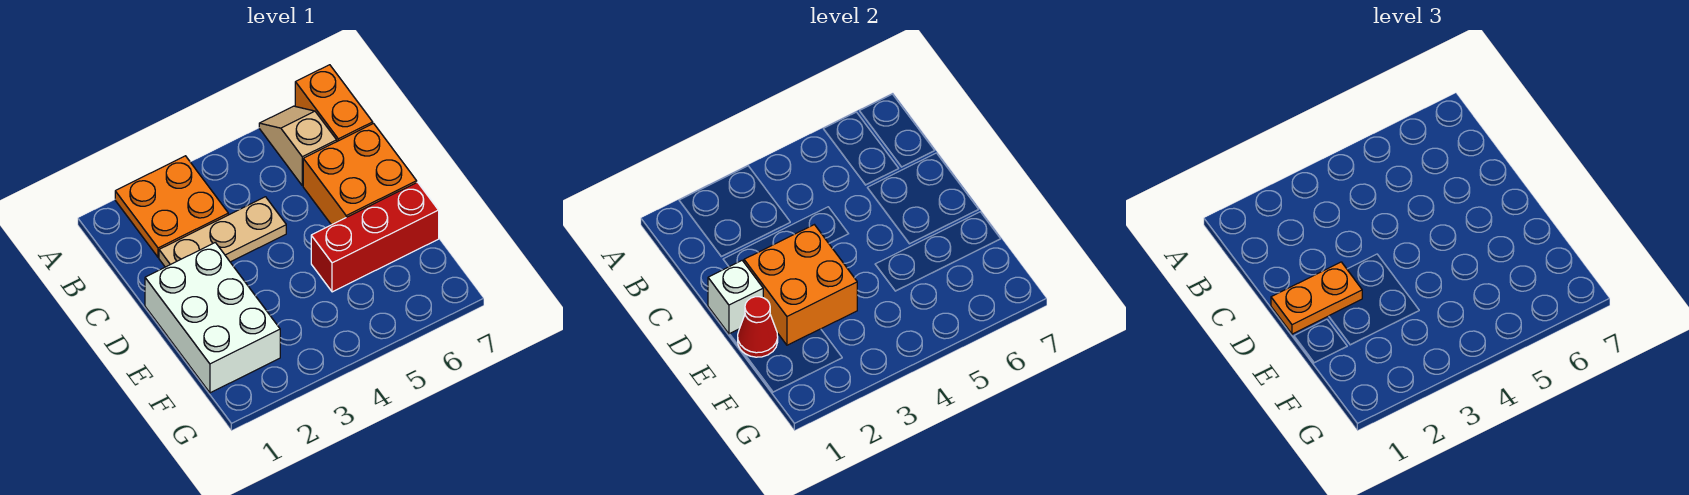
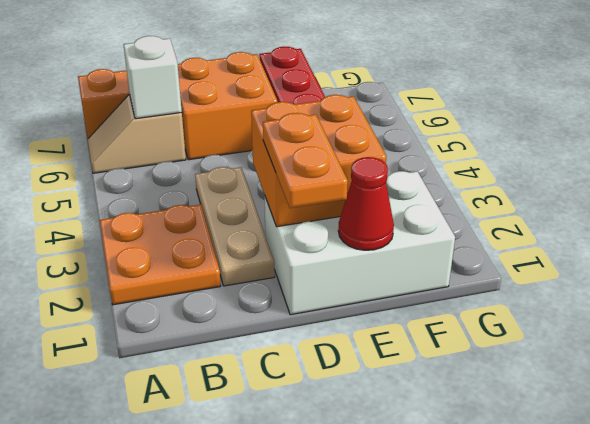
white brick D1 level 2 -> white brick B6 level 2

